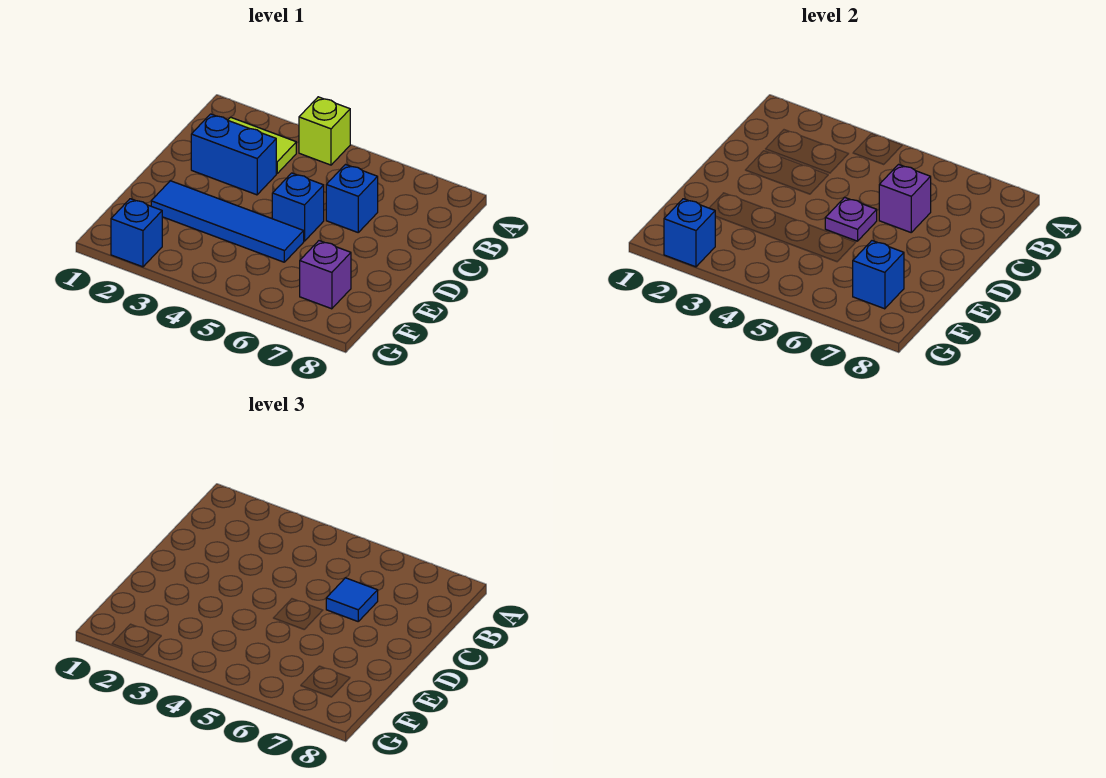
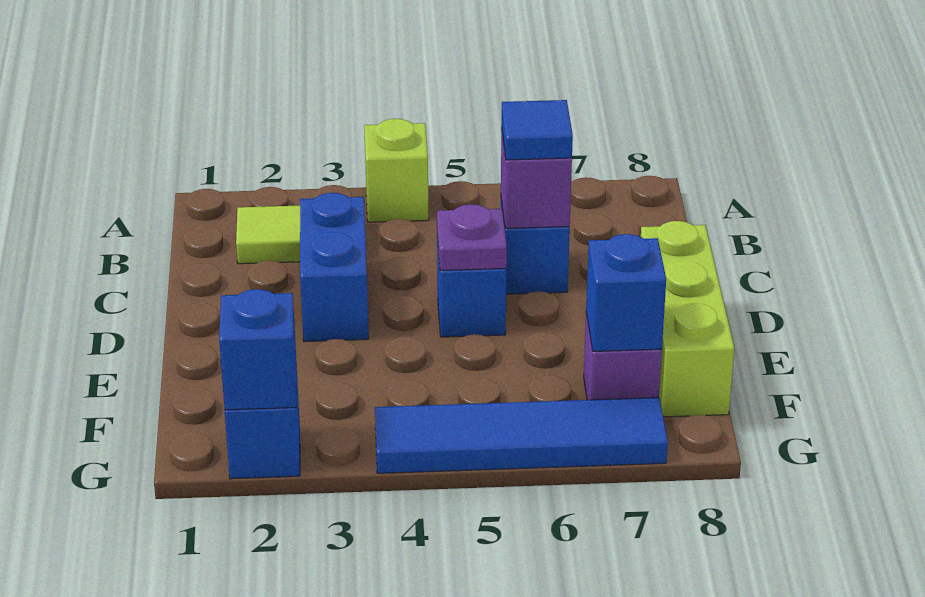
blue brick C2:C3 level 1 -> blue brick C3:D3 level 1
none -> lime brick D8:F8 level 1
blue tile E2:E5 level 1 -> blue tile G4:G7 level 1

